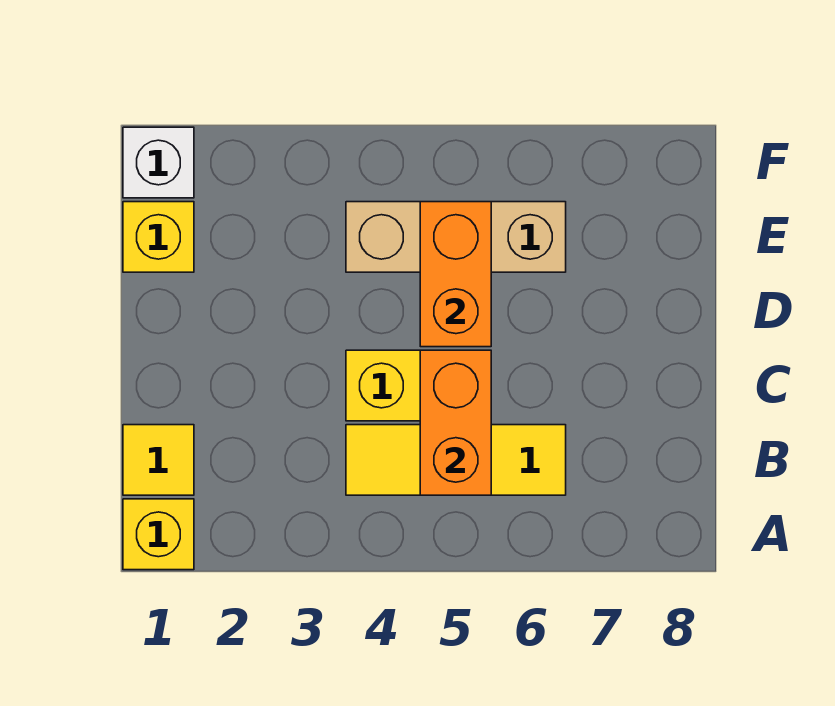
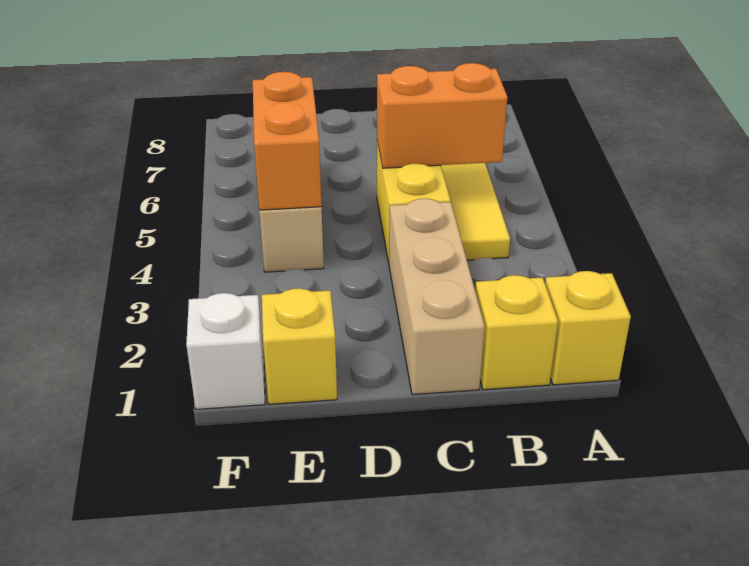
yellow tile B1 level 1 -> yellow brick B1 level 1
none -> tan brick C1:C3 level 1
orange brick D5:E5 level 2 -> orange brick E4:E5 level 2

